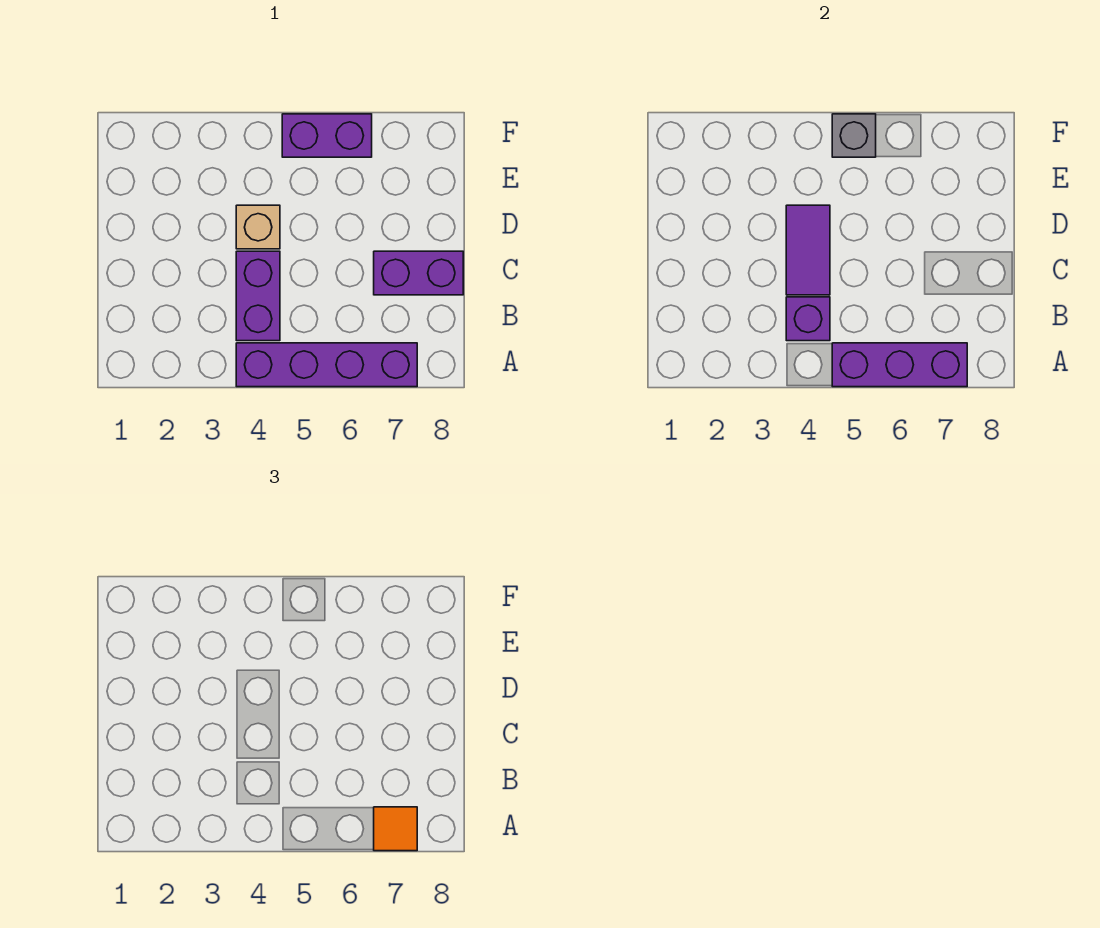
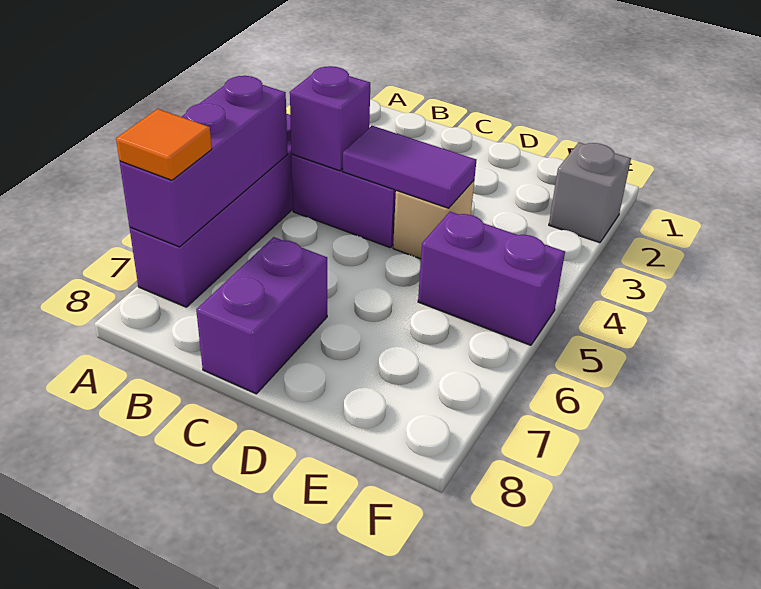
purple brick F5:F6 level 1 -> purple brick E5:F5 level 1
grey brick F5 level 2 -> grey brick F2 level 1

